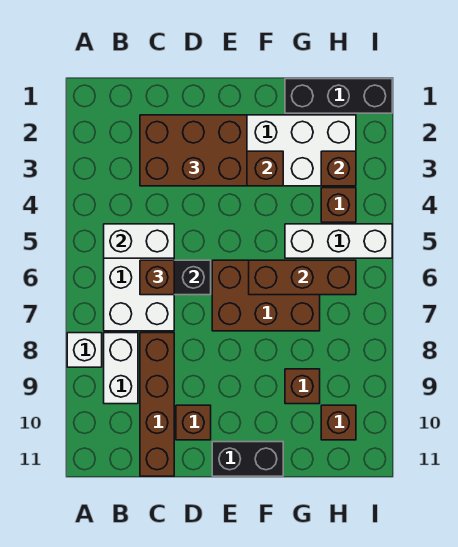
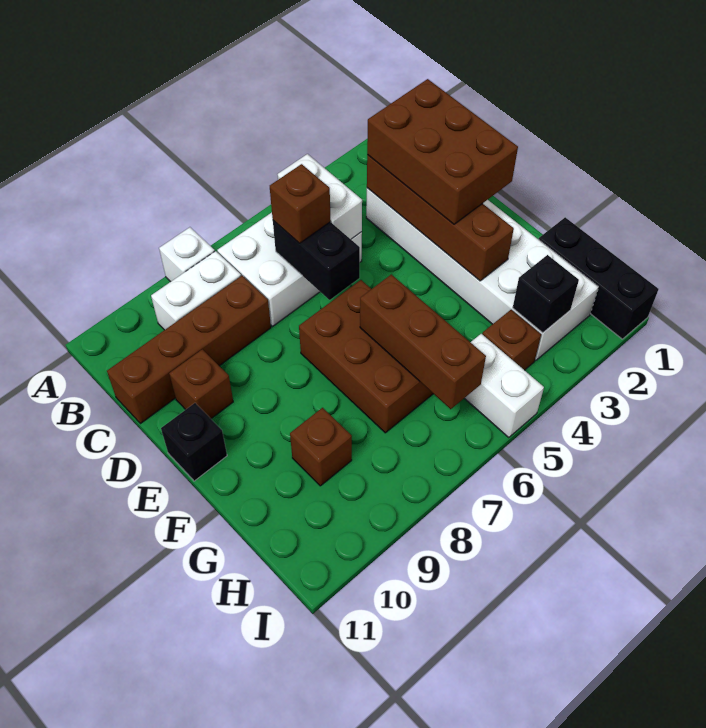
black brick E11:F11 level 1 -> black brick E11 level 1
white brick G5:I5 level 1 -> white brick H5:I5 level 1
brown brick H3 level 2 -> black brick H3 level 2
brown brick H10 level 1 -> none

